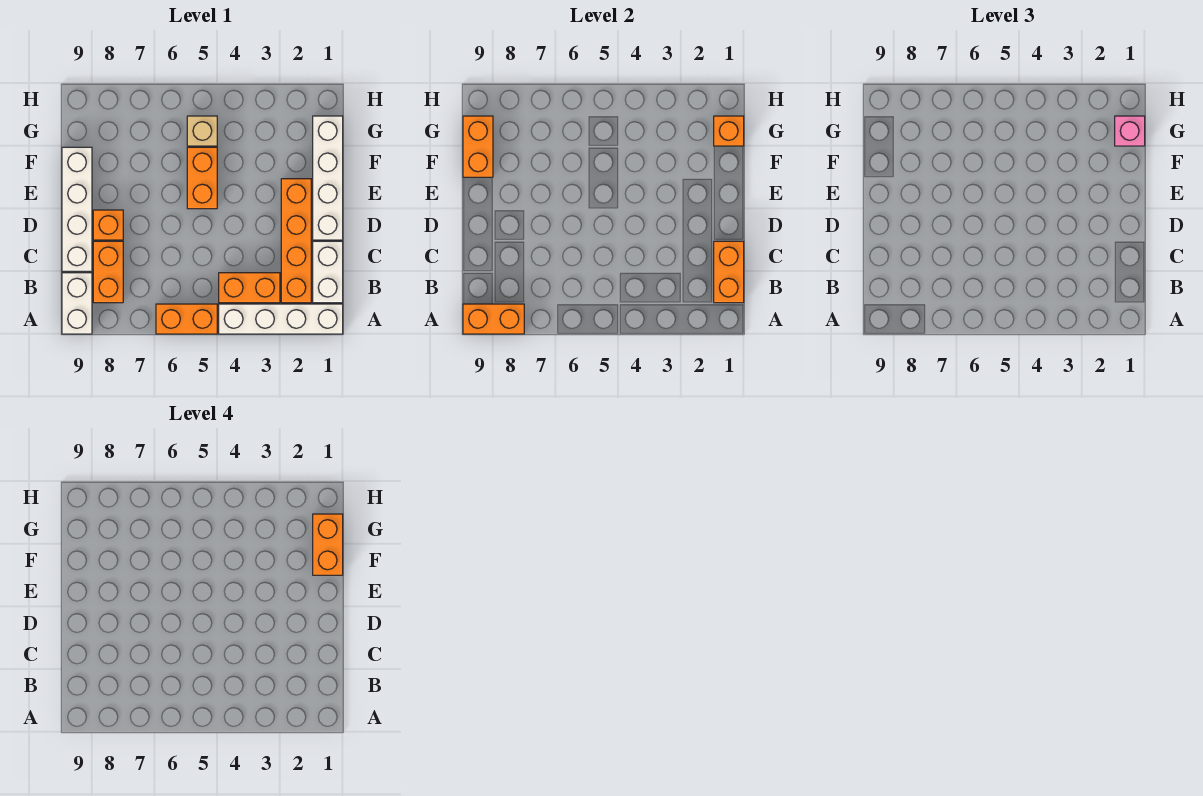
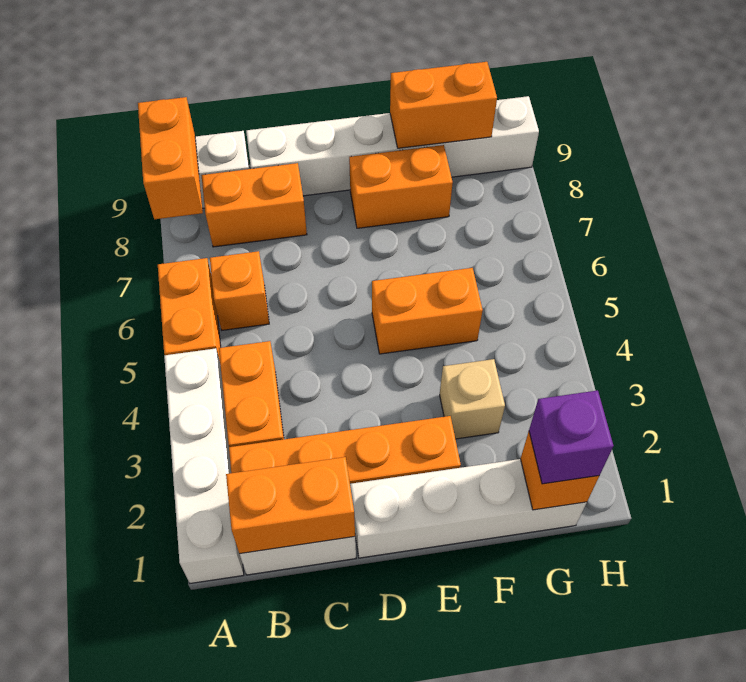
white brick C9:F9 level 1 -> white brick C9:H9 level 1
orange brick D8 level 1 -> orange brick B6 level 1
orange brick F1:G1 level 4 -> orange brick E8:F8 level 1
pink brick G1 level 3 -> purple brick G1 level 3
tan brick G5 level 1 -> tan brick F3 level 1

